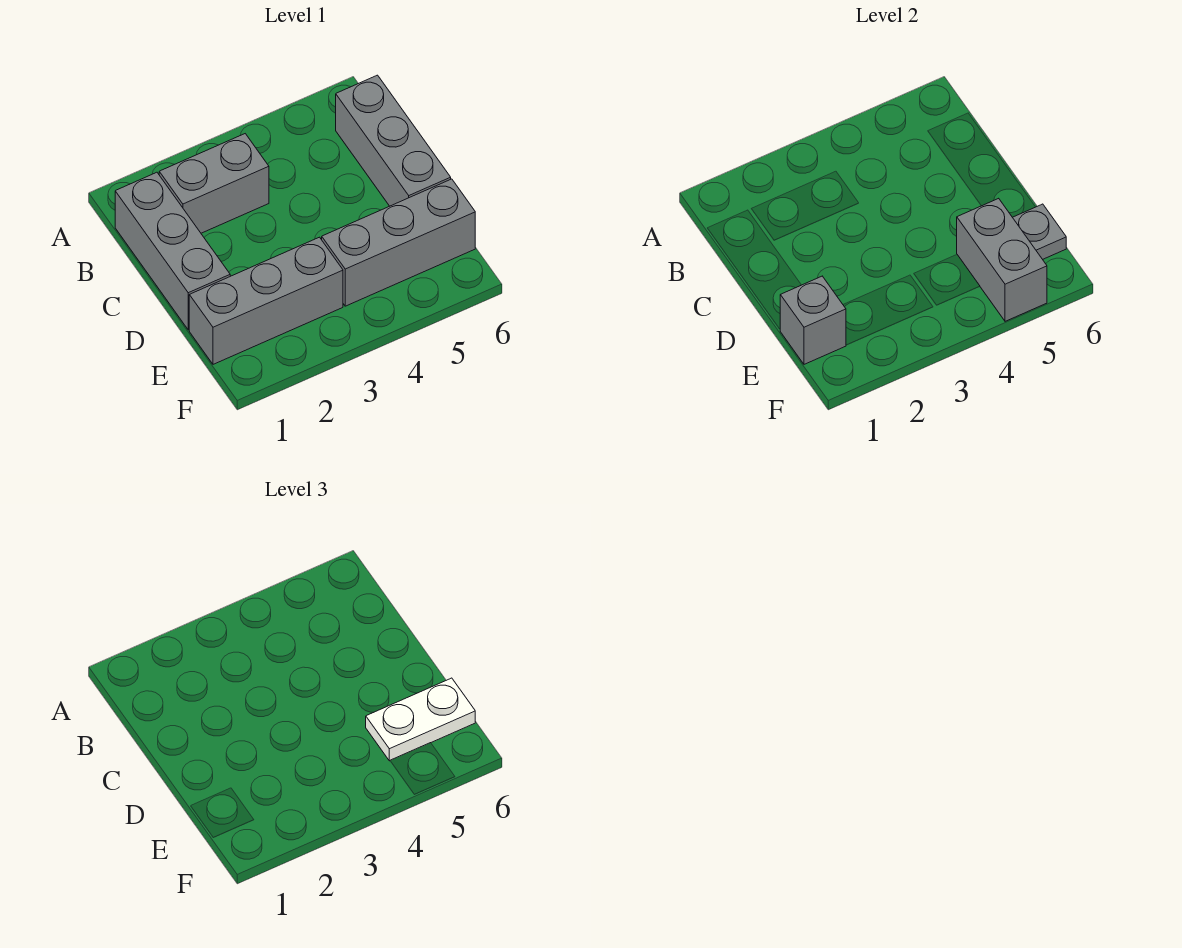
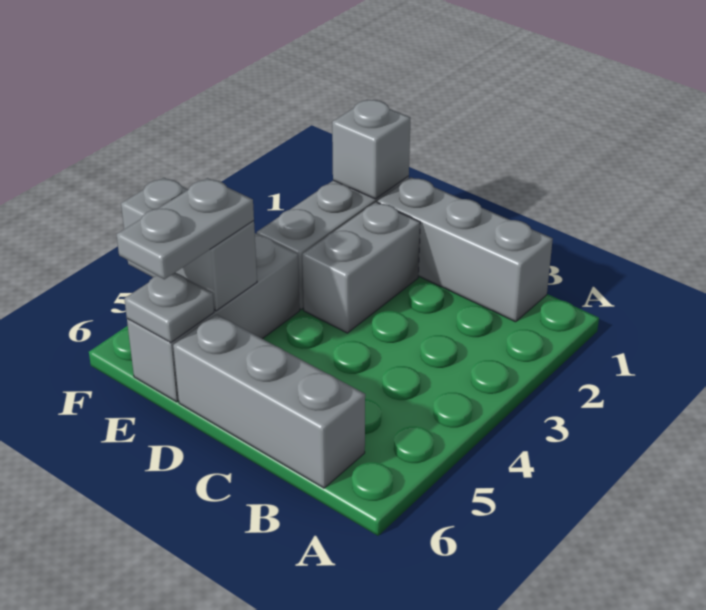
grey brick B2:B3 level 1 -> grey brick D2:D3 level 1
white plate E5:E6 level 3 -> grey plate E5:E6 level 3

